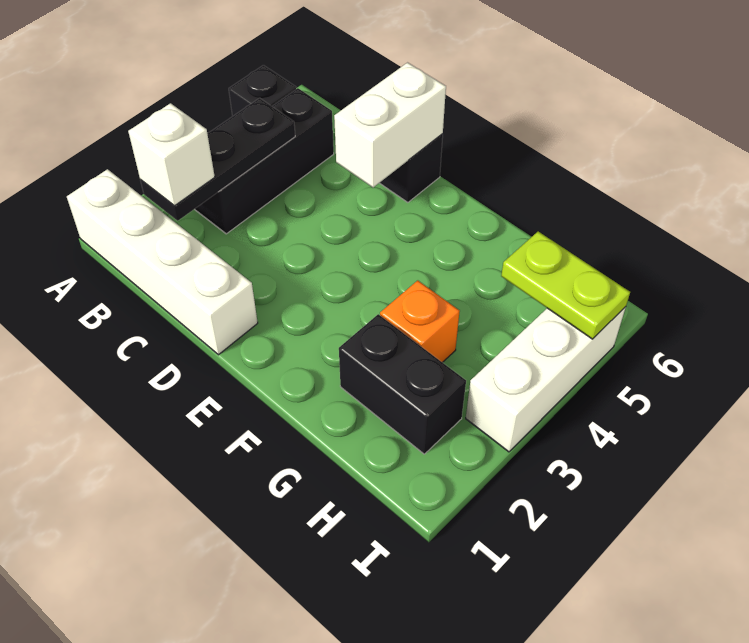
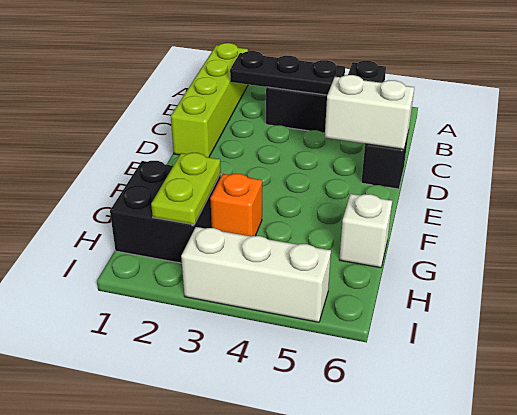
white brick A1:D1 level 1 -> lime brick A1:D1 level 1
white brick B2 level 3 -> white brick G6 level 1
black brick G2:H2 level 1 -> black brick G1:H2 level 1
lime plate H5:I5 level 2 -> lime plate G2:H2 level 2

